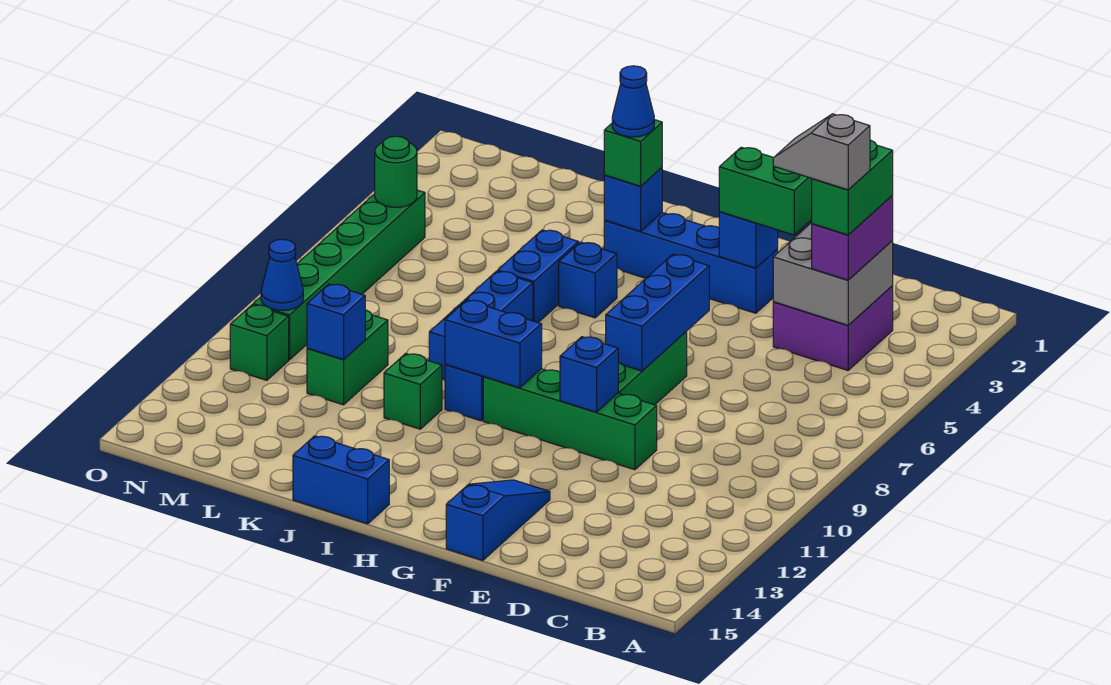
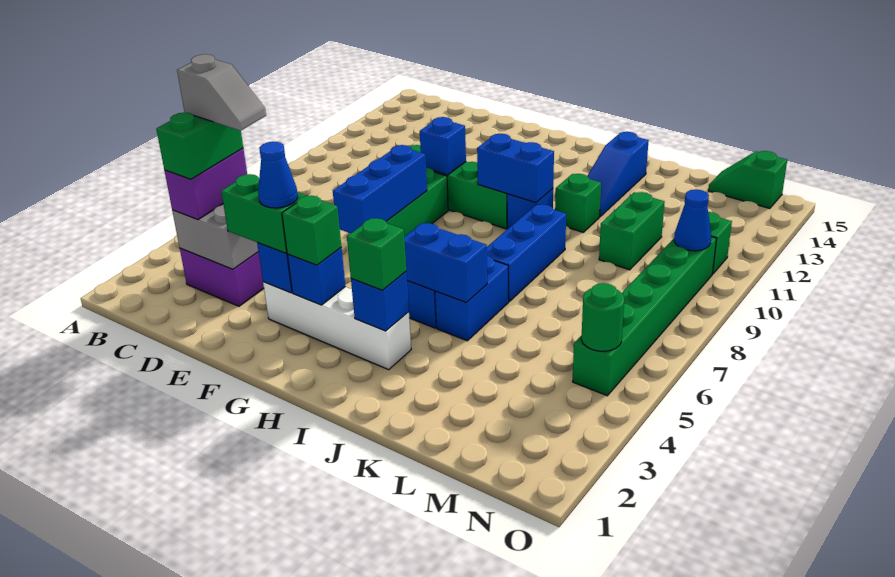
blue brick F3:I3 level 1 -> white brick F3:I3 level 1
blue slope F13:F15 level 1 top 15 -> blue slope J12:J14 level 1 top 14
none -> green brick G3 level 3
blue cone I3 level 4 -> blue cone F3 level 4
blue brick I15:J15 level 1 -> blue brick I5:J5 level 2
blue brick L11 level 2 -> blue brick G3 level 2
none -> green slope M15:N15 level 1 top N

